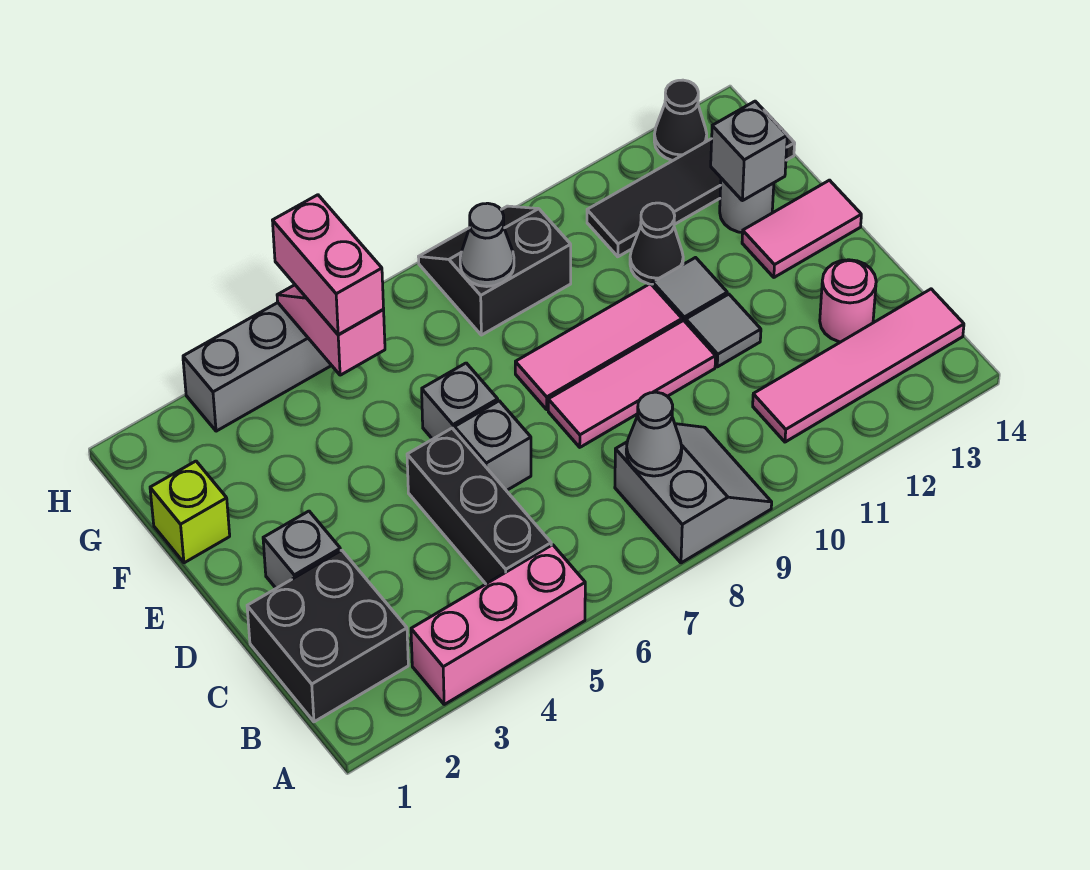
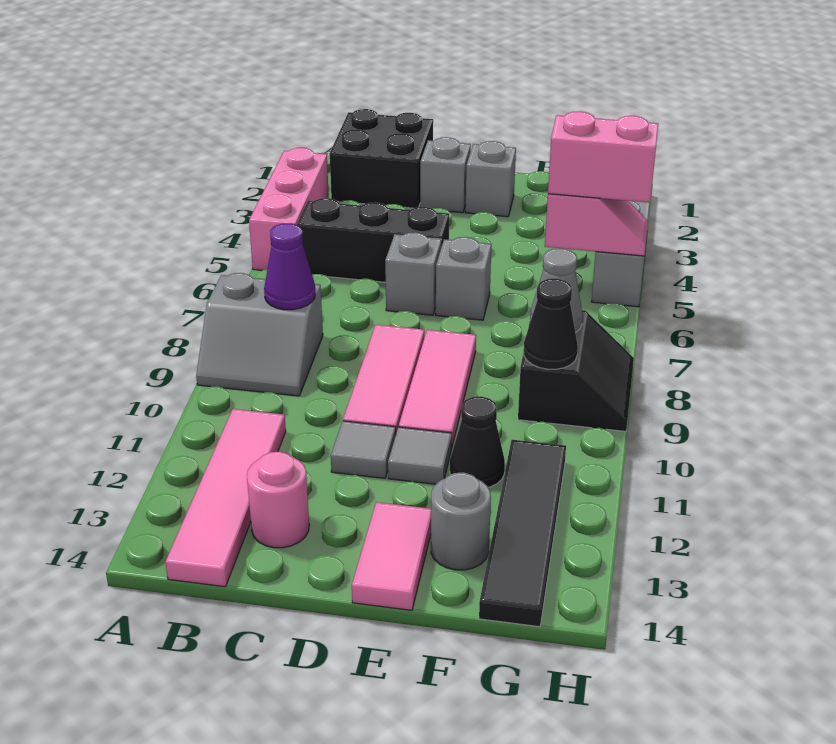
grey cone B8 level 2 -> purple cone B8 level 2
lime brick F1 level 1 -> none
grey brick F13 level 2 -> grey brick E2 level 1
black cone H13 level 1 -> black cone G9 level 2

